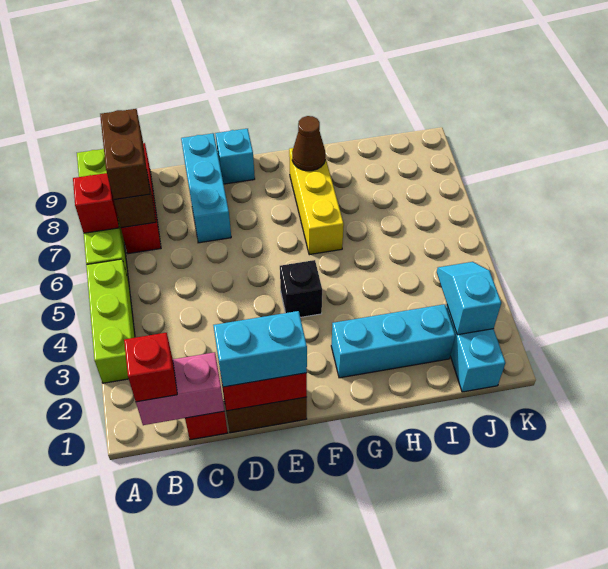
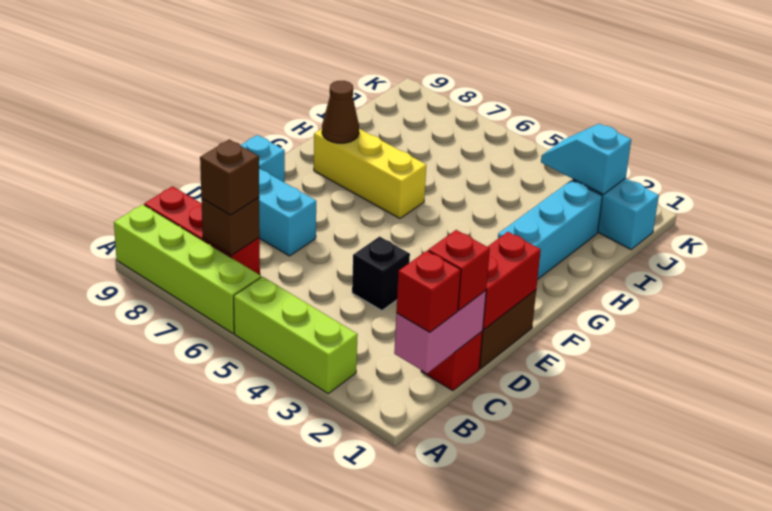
red brick A7 level 2 -> red brick C1 level 3
brown brick B7:B8 level 3 -> brown brick B7 level 3
cyan brick D1:E1 level 3 -> none
black brick F4 level 1 -> black brick D4 level 1

